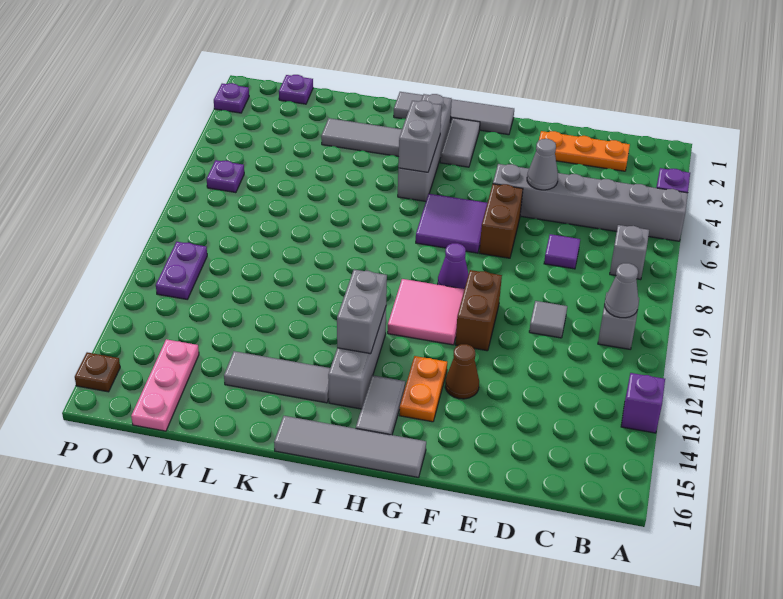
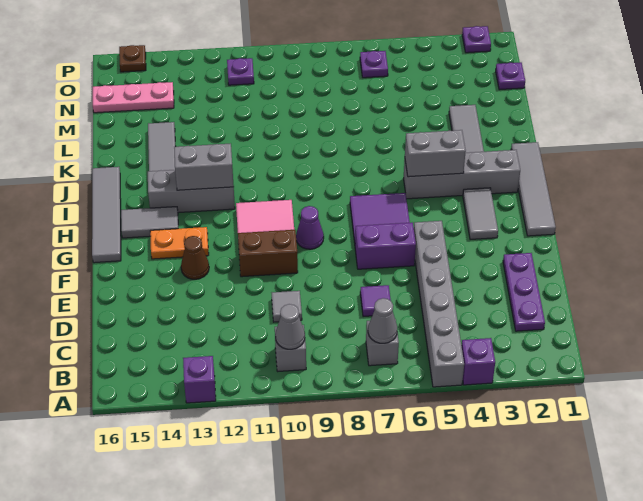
orange plate C2:E2 level 1 -> purple plate C2:E2 level 1
grey cone E5 level 2 -> grey cone B7 level 2
brown brick F6:F7 level 1 -> purple brick F6:F7 level 1
grey tile H2:H3 level 1 -> grey tile G3:H3 level 1
purple plate O10:O11 level 1 -> purple plate O11 level 1

